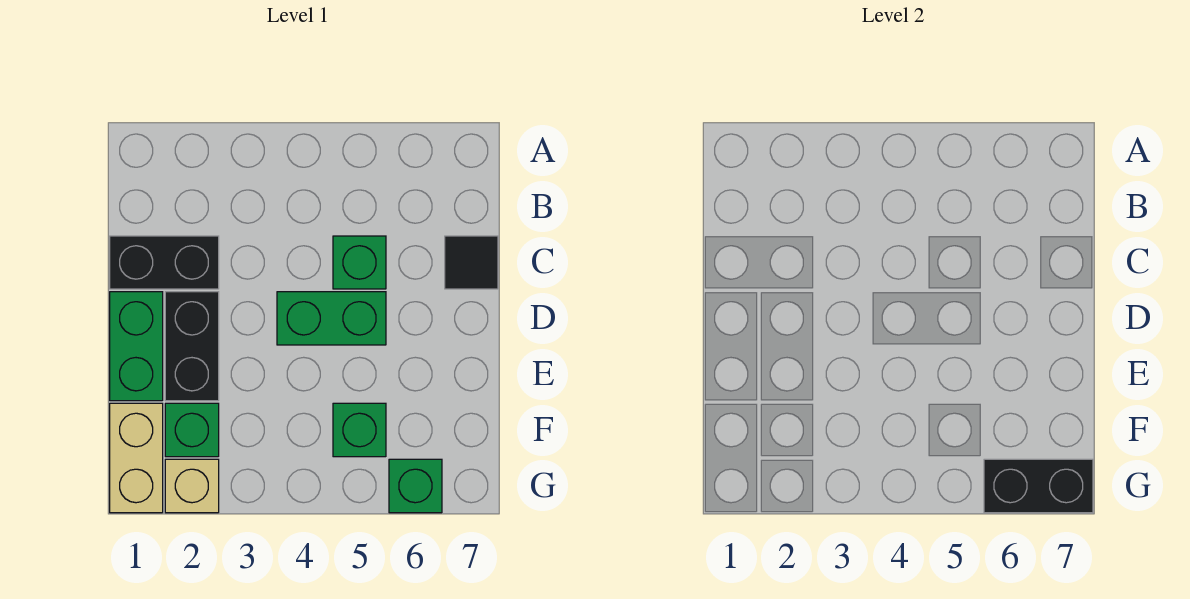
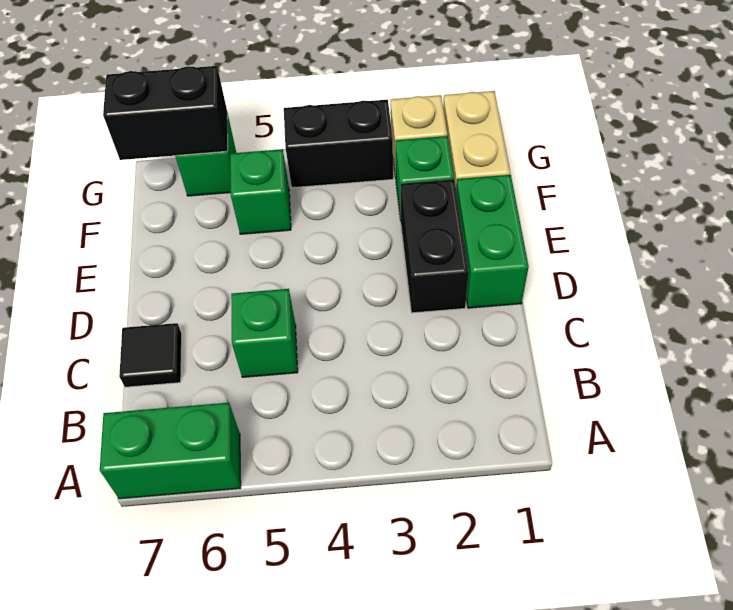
black brick C1:C2 level 1 -> black brick G3:G4 level 1
green brick D4:D5 level 1 -> green brick A6:A7 level 1

